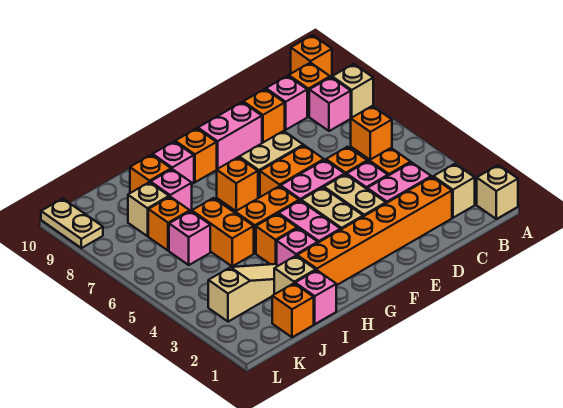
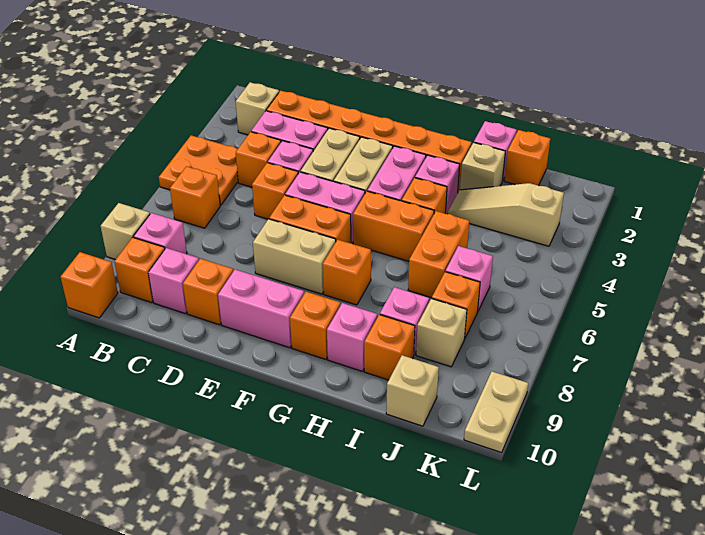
tan brick A1 level 1 -> tan brick J10 level 1
none -> orange plate A4:B5 level 1

